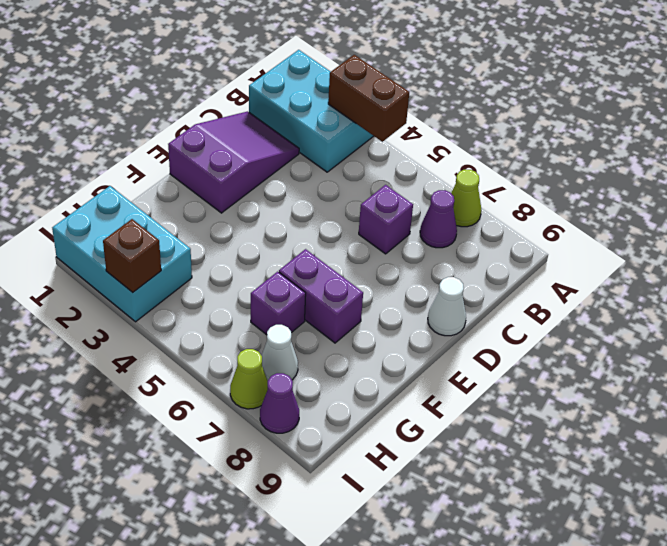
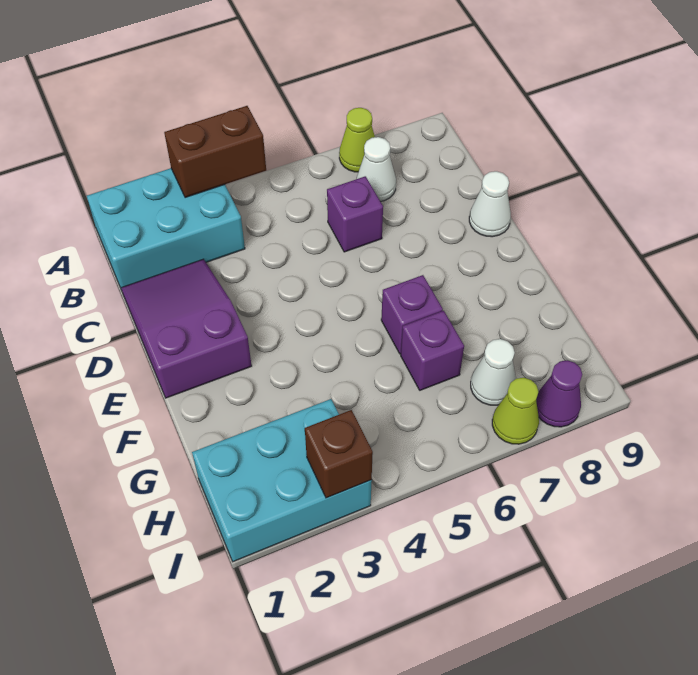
purple cone B7 level 1 -> white cone B7 level 1
purple brick F6:F7 level 1 -> purple brick F6 level 1

